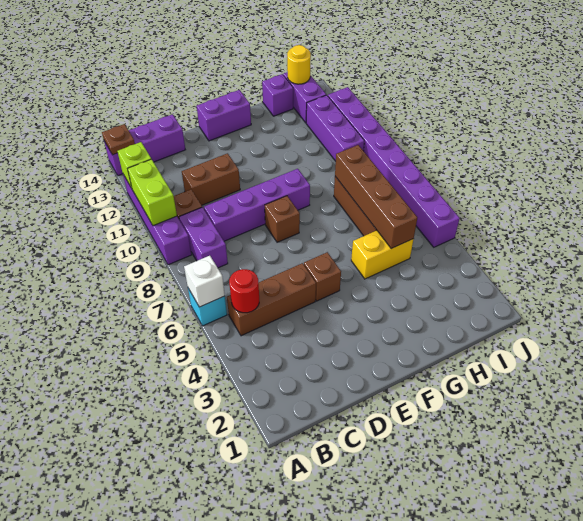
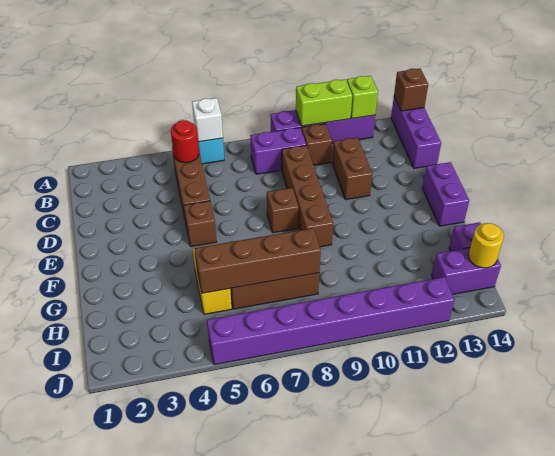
brown plate A14 level 2 -> brown brick A14 level 2
purple brick C9:F9 level 1 -> brown brick C9:F9 level 1
purple brick I10:I12 level 1 -> none

